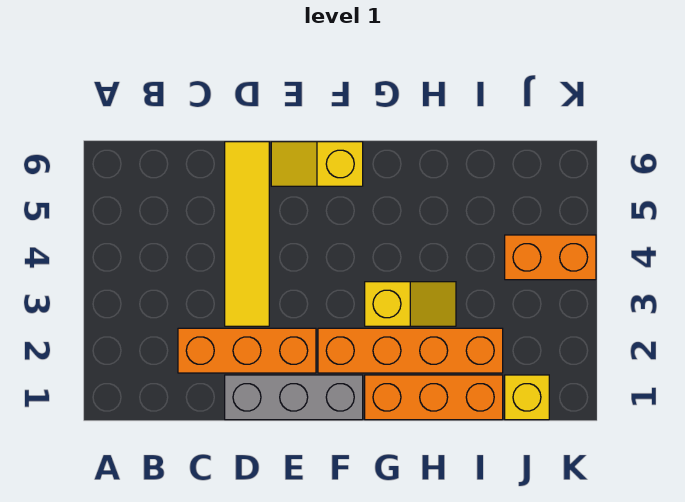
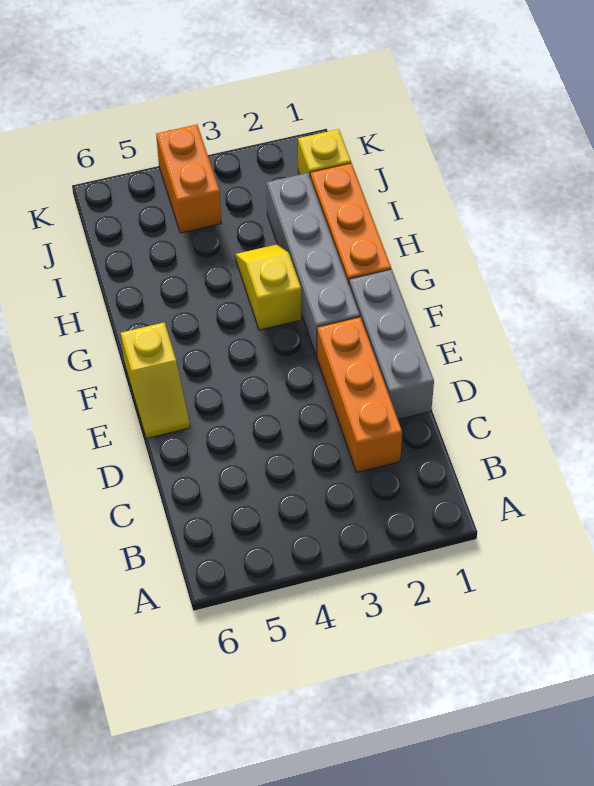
yellow tile D3:D6 level 1 -> none
orange brick F2:I2 level 1 -> grey brick F2:I2 level 1

